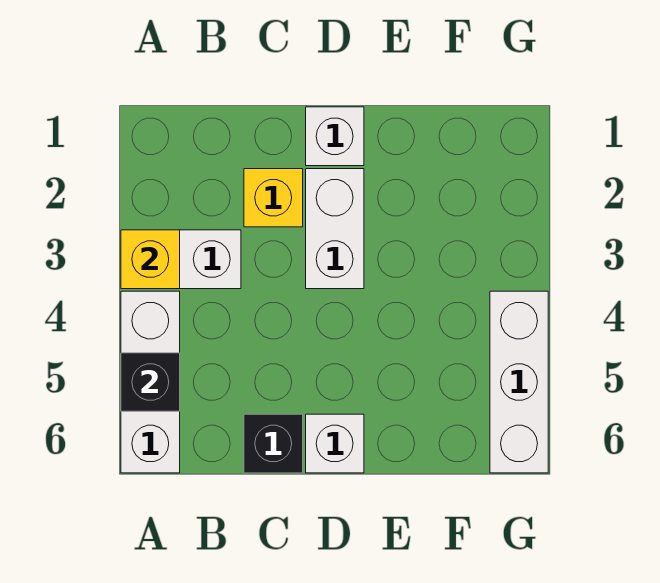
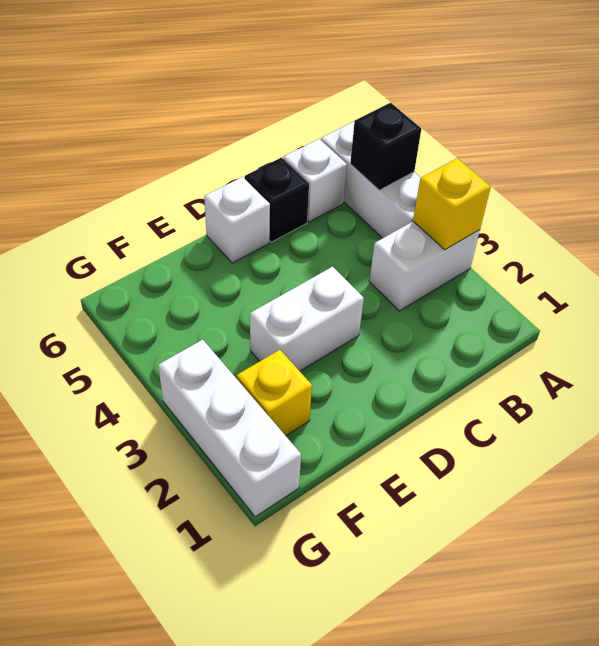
yellow brick C2 level 1 -> yellow brick F2 level 1
white brick D1 level 1 -> white brick B6 level 1
white brick D2:D3 level 1 -> white brick D3:E3 level 1
white brick G4:G6 level 1 -> white brick G1:G3 level 1

